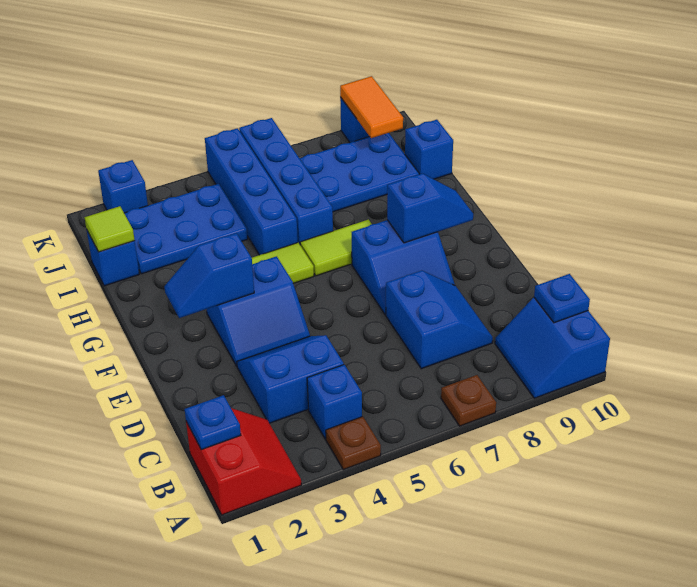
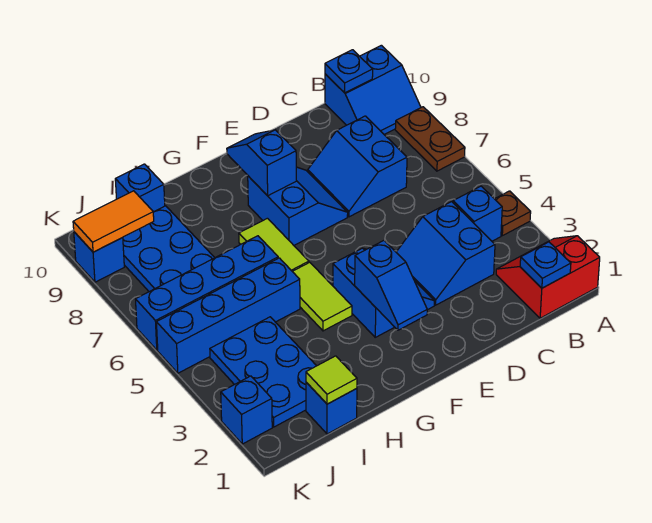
brown plate A7 level 1 -> brown plate A7:A8 level 1
blue slope C7:D8 level 1 top 7 -> blue slope C7:D8 level 1 top C

